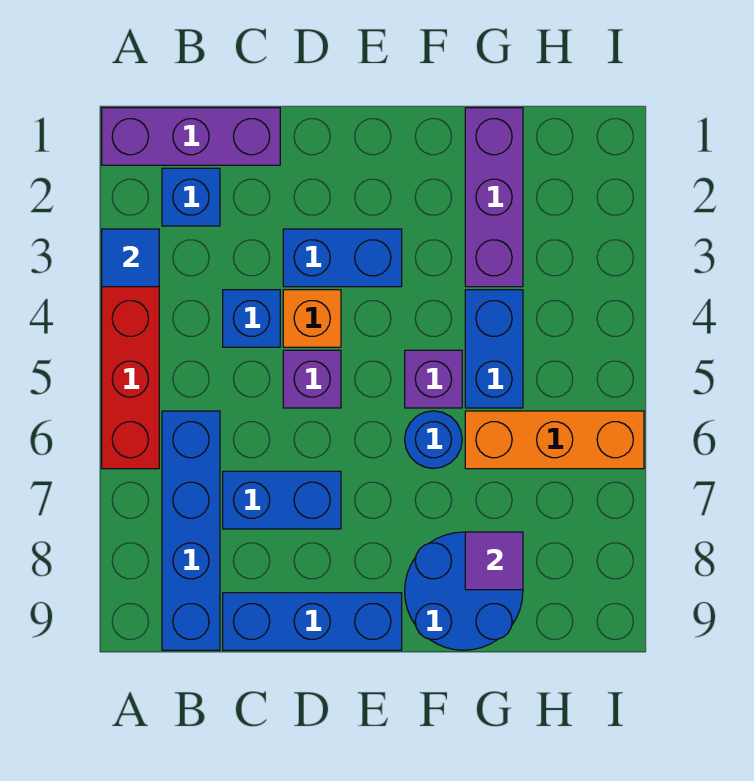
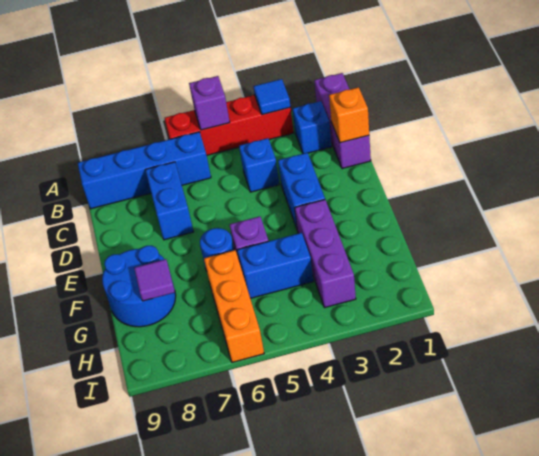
blue brick C9:E9 level 1 -> none
orange brick D4 level 1 -> orange brick C1 level 2
purple brick D5 level 1 -> purple brick A5 level 2
purple brick G1:G3 level 1 -> purple brick F3:H3 level 1

